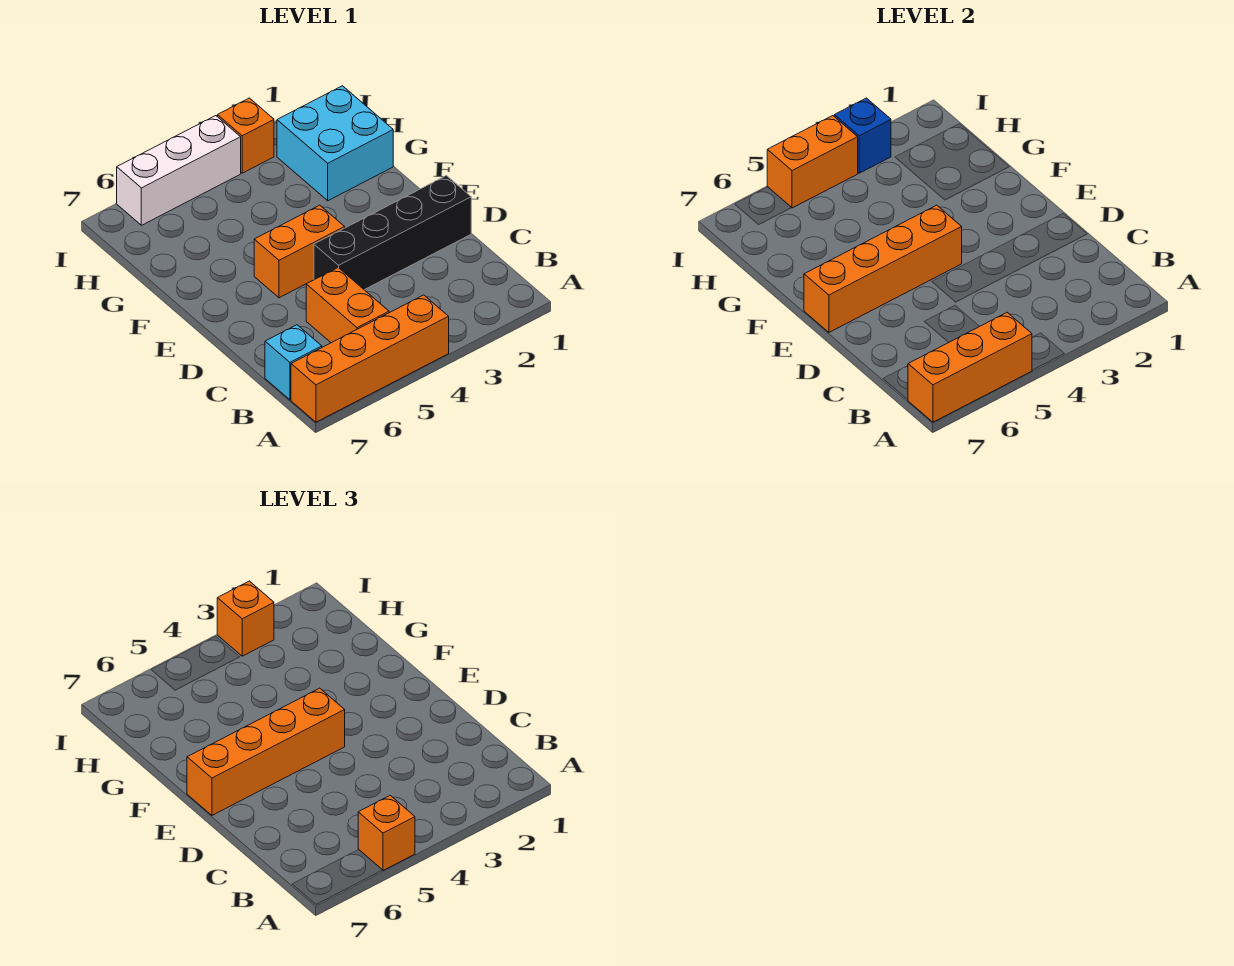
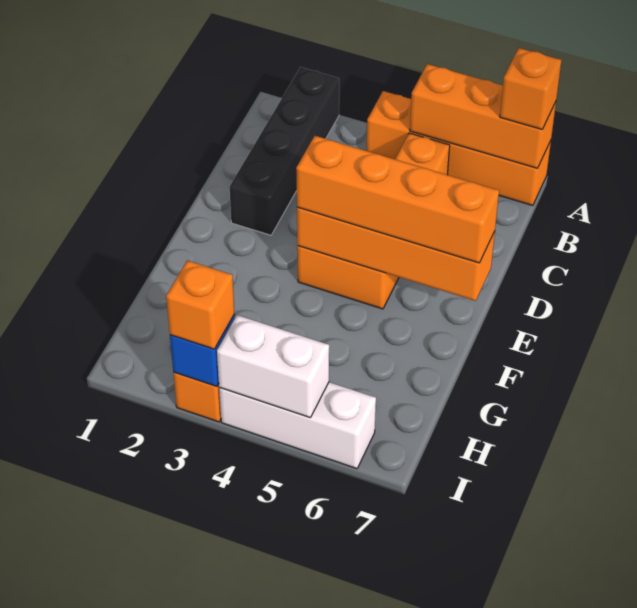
orange brick A5 level 3 -> orange brick A7 level 3
cyan brick B7 level 1 -> none
black brick D1:D4 level 1 -> black brick A2:D2 level 1
cyan brick G1:H2 level 1 -> none
orange brick I4:I5 level 2 -> white brick I4:I5 level 2

